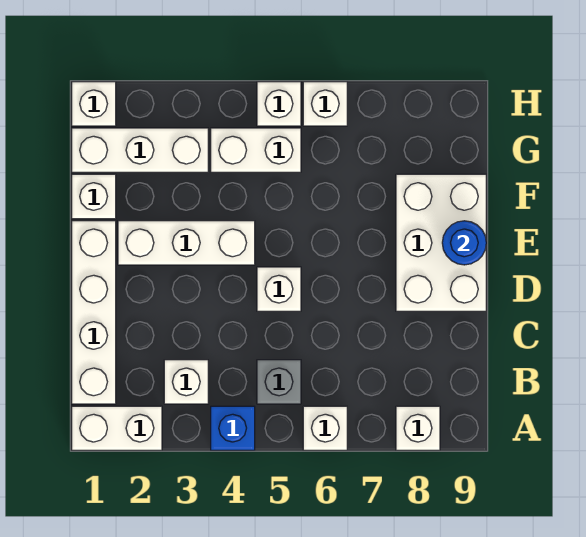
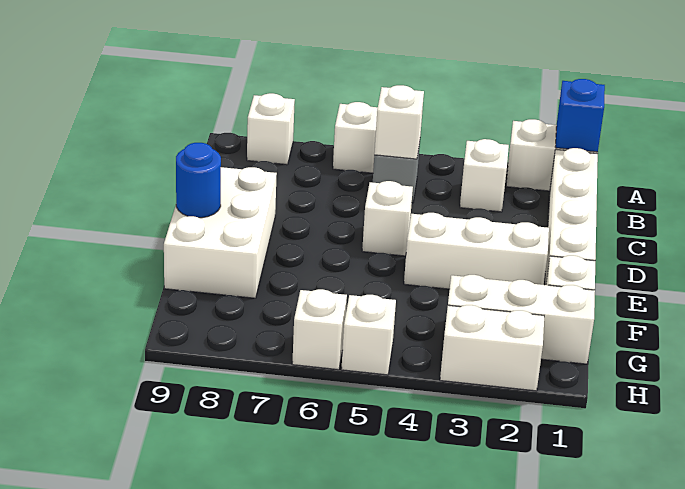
blue brick A4 level 1 -> blue brick A1 level 2
white brick G4:G5 level 1 -> white brick H2:H3 level 1
white brick H1 level 1 -> white brick B5 level 2

